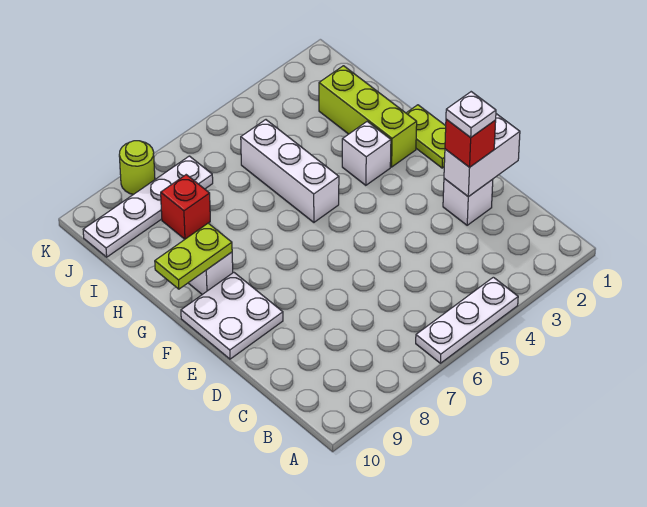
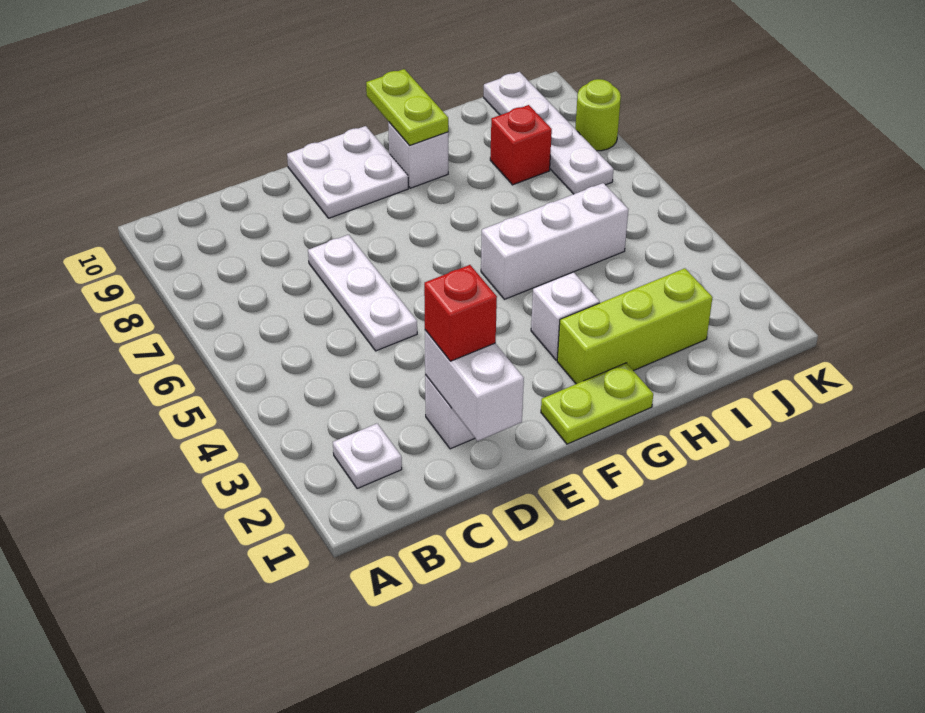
white plate A4:A6 level 1 -> white plate D5:D7 level 1
white plate D2 level 4 -> white plate B2 level 1

